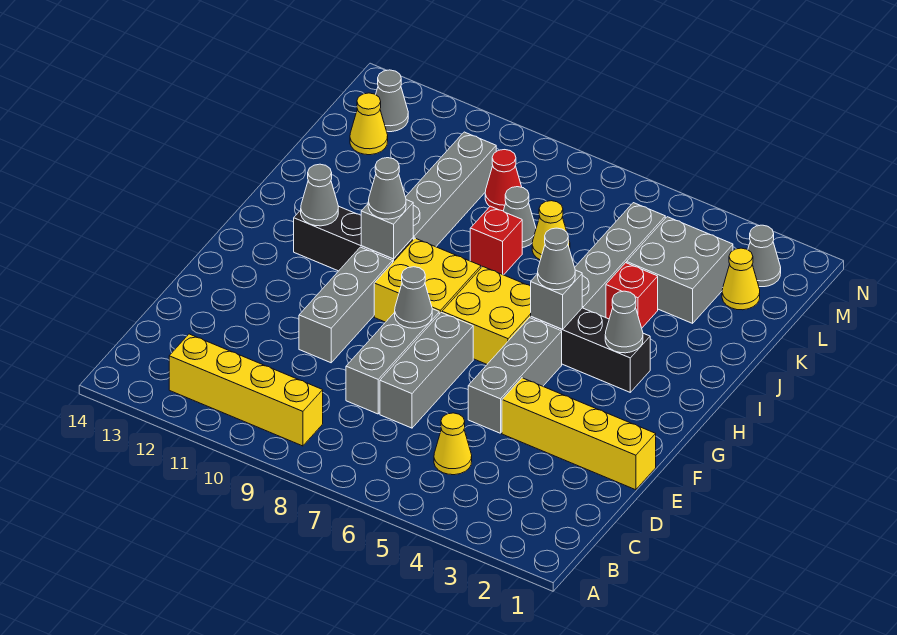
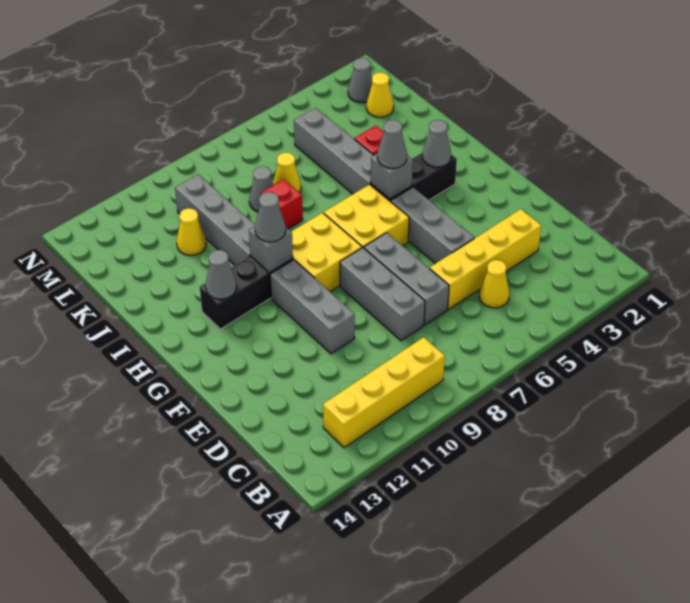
yellow brick E1:E4 level 1 -> yellow brick D3:D6 level 1
grey cone F8 level 2 -> none
grey brick K3:L4 level 1 -> none
red cone L9 level 1 -> none
yellow cone L13 level 1 -> yellow cone K11 level 1
grey cone M13 level 1 -> none

